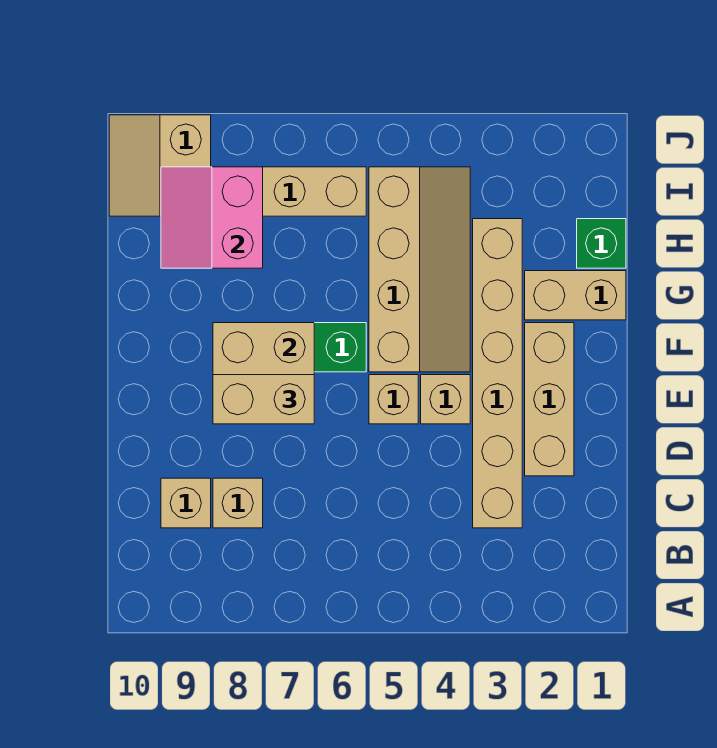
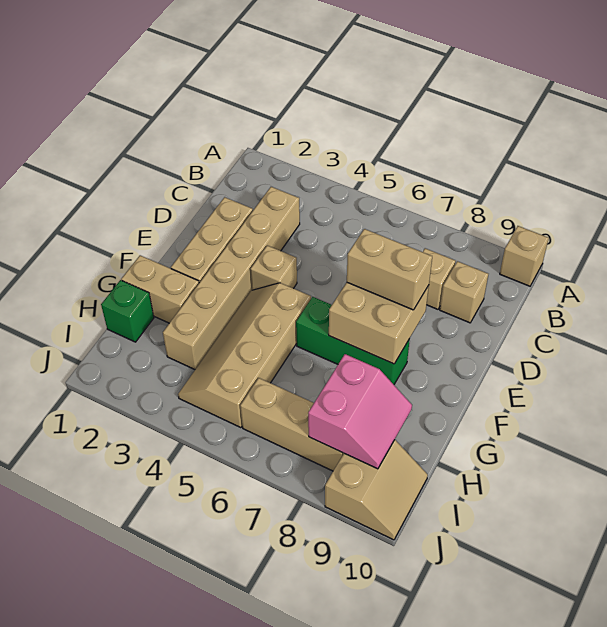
tan brick E5 level 1 -> tan brick A10 level 1

